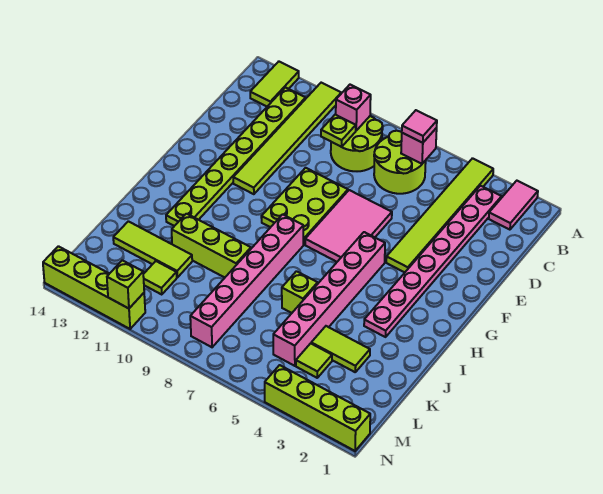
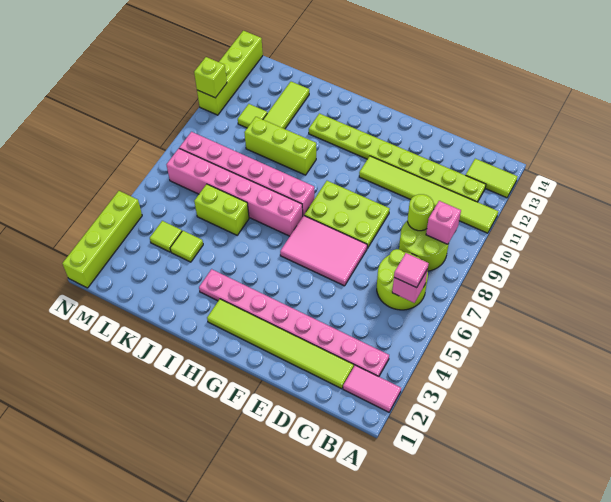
lime tile A4:F4 level 1 -> lime tile C2:H2 level 1
lime plate C9 level 2 -> lime round brick C9 level 2
pink brick G5:L5 level 1 -> pink brick H7:M7 level 1
lime brick J6 level 1 -> lime brick J6:K6 level 1
lime brick J9:J11 level 1 -> lime brick I10:K10 level 1
lime tile K3:K4 level 1 -> lime tile K4 level 1

